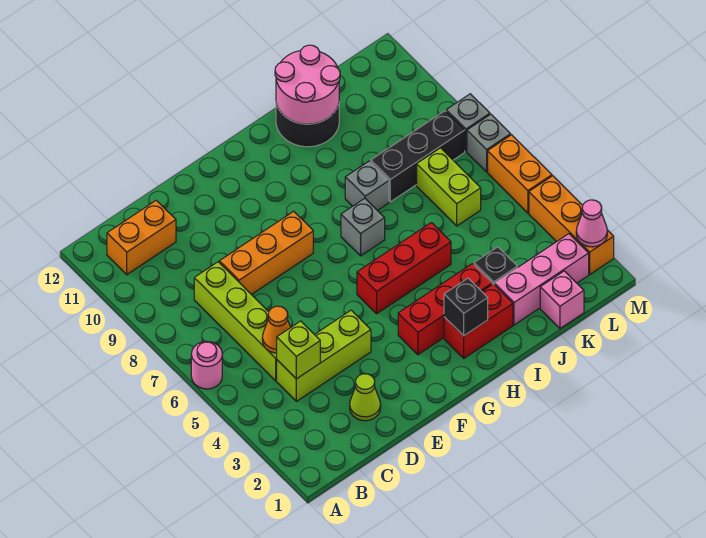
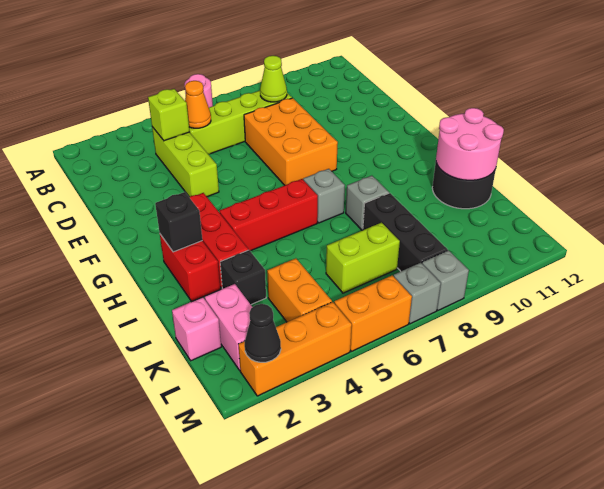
orange brick B11:C11 level 1 -> orange brick K4:L4 level 1
lime cone D2 level 1 -> lime cone C8 level 2
orange brick D8:F8 level 1 -> orange brick D7:F8 level 1
red brick G5:I5 level 1 -> red brick H4:H6 level 1
pink brick J2:L2 level 1 -> pink brick K2:L2 level 1
pink cone M2 level 2 -> black cone M2 level 2

